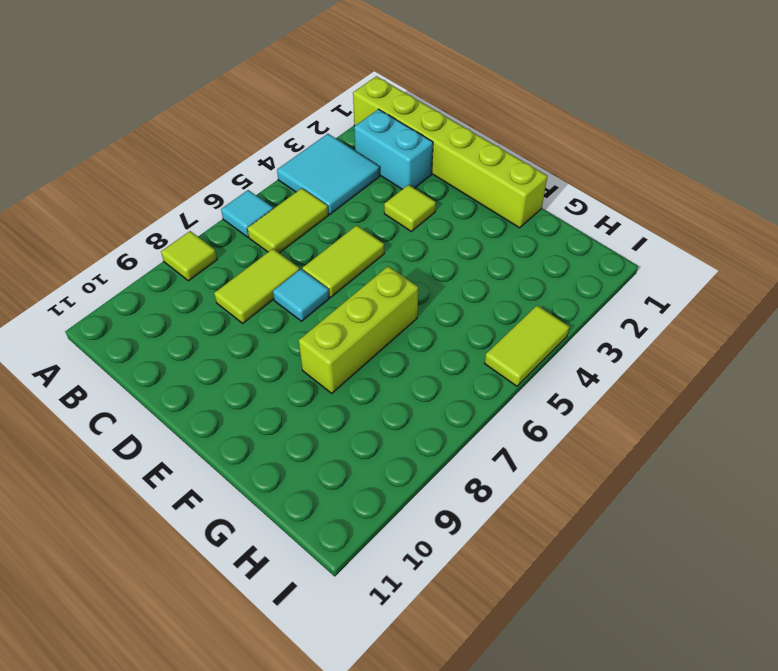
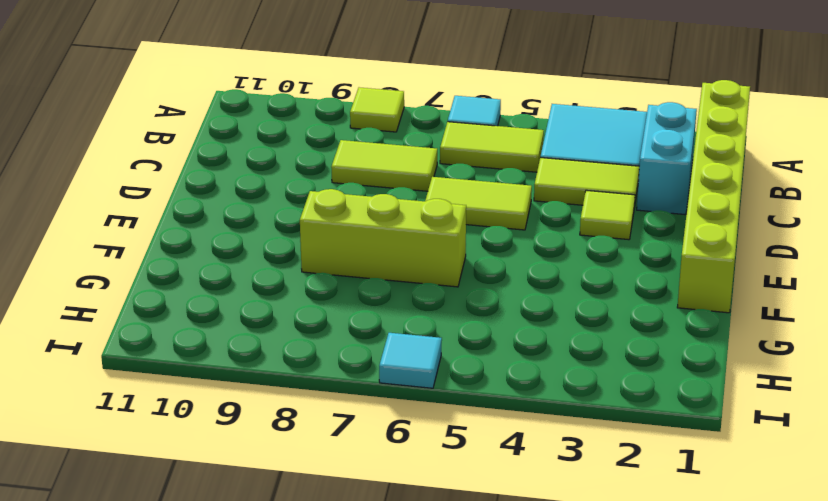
cyan tile D7 level 1 -> cyan tile I6 level 1
lime tile I4:I5 level 1 -> lime tile C3:C4 level 1

